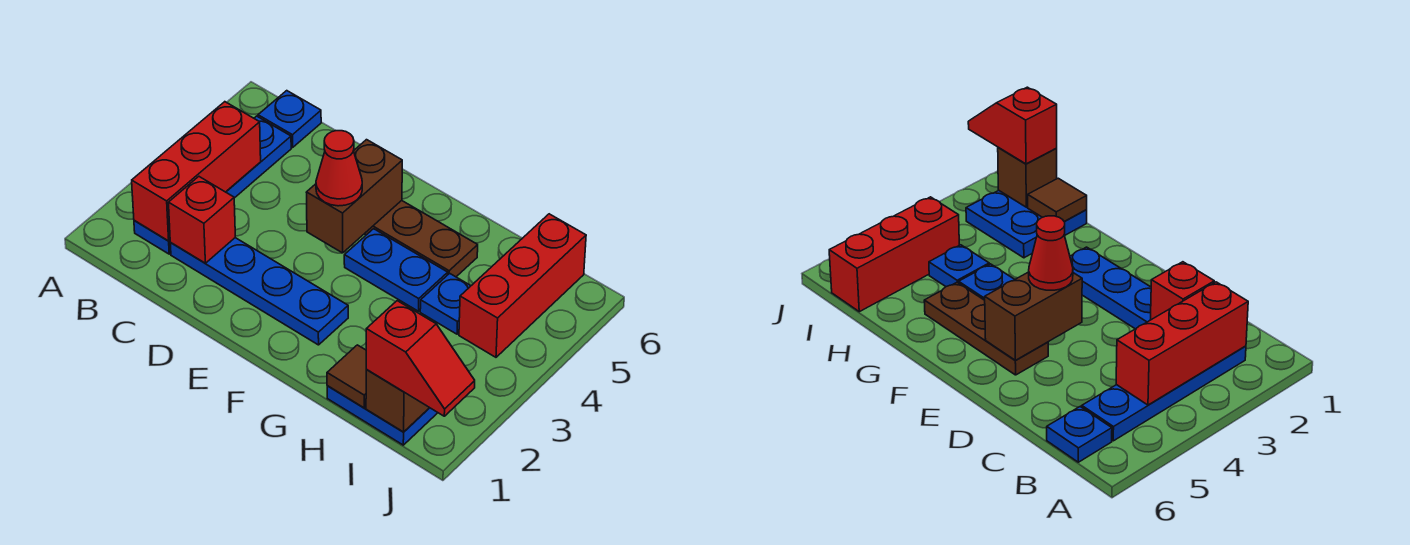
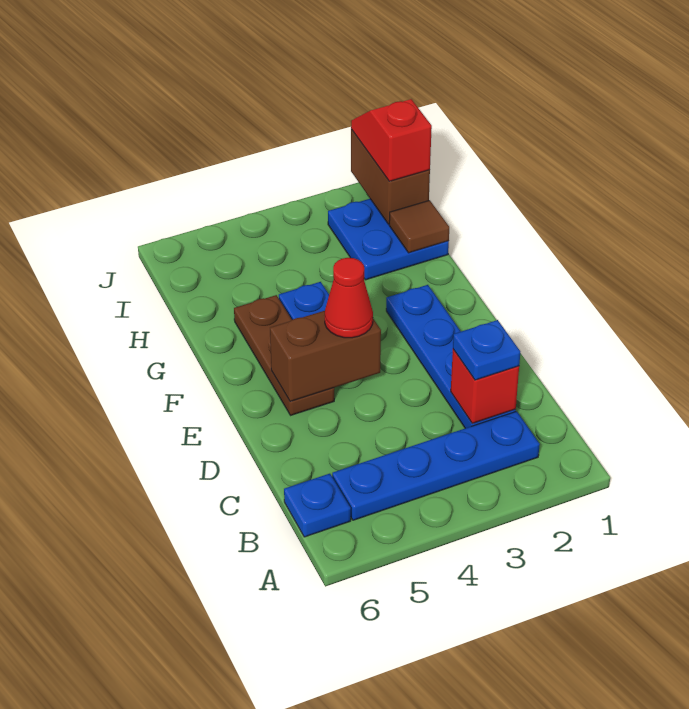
red brick B2:B4 level 2 -> none
blue plate H4 level 1 -> blue plate C2 level 3
brown brick I1 level 2 -> brown brick I1:J1 level 2
red brick I4:I6 level 1 -> none

